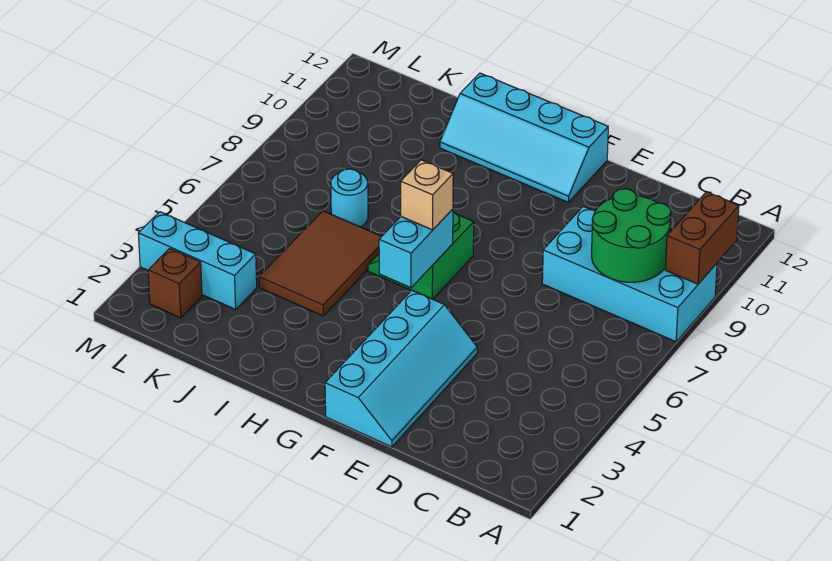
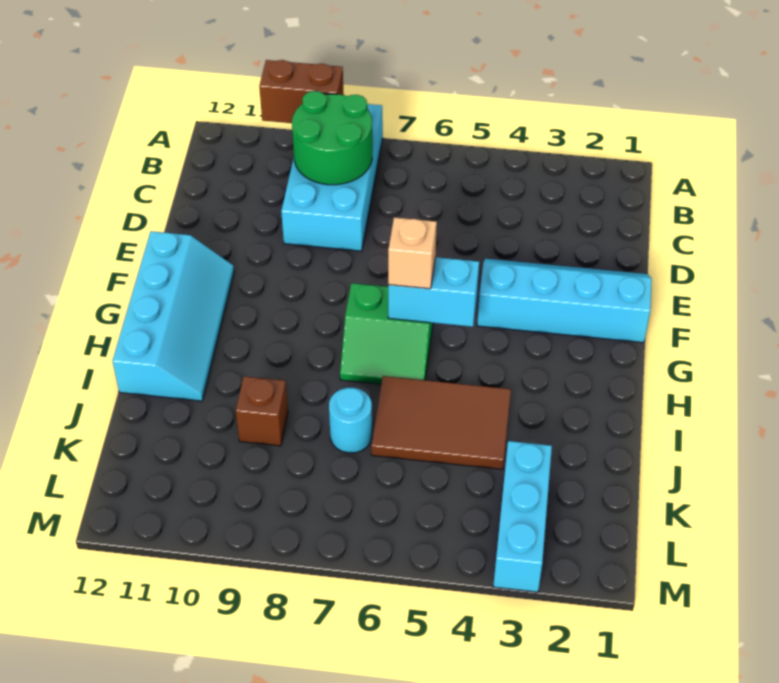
brown brick L2 level 1 -> brown brick J9 level 1

